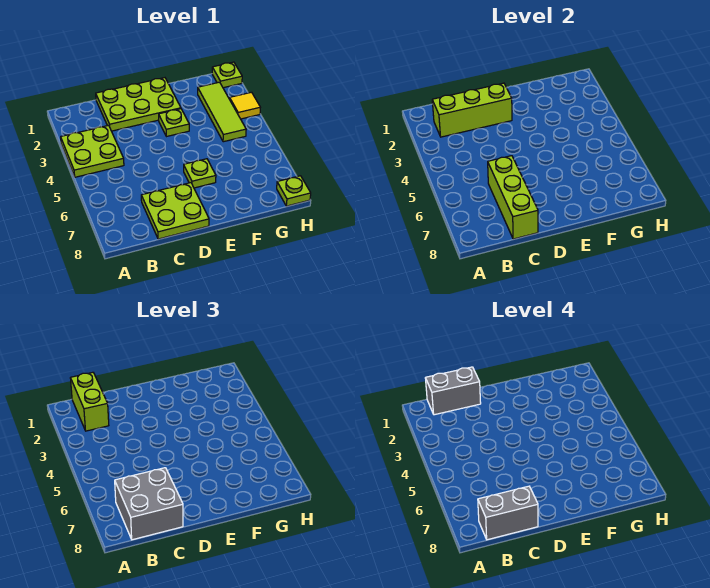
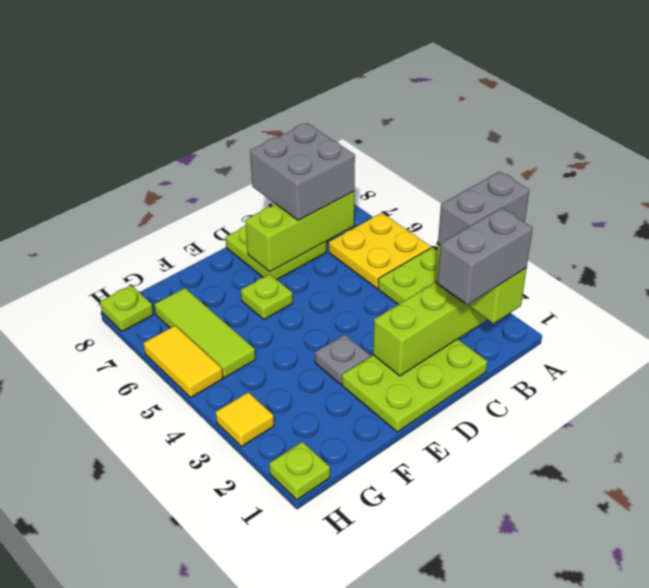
none -> yellow plate A5:B6 level 1
grey brick B8:C8 level 4 -> grey brick A2:B2 level 4
lime brick C6:C8 level 2 -> lime brick B7:D7 level 2
lime plate E3 level 1 -> grey plate E3 level 1
lime tile G2:G4 level 1 -> lime tile G5:G7 level 1
none -> yellow tile H5:H6 level 1

